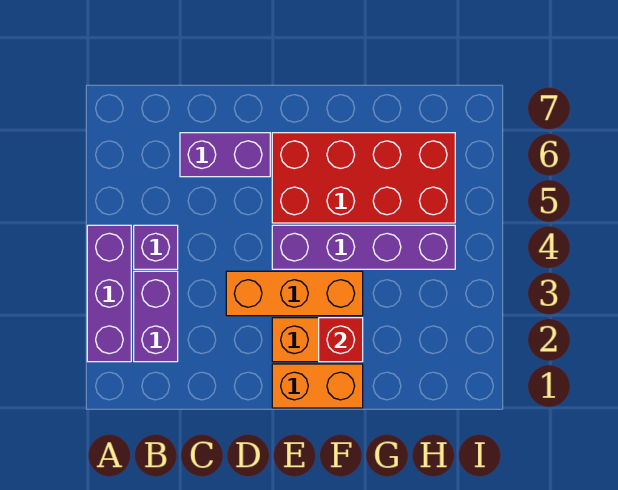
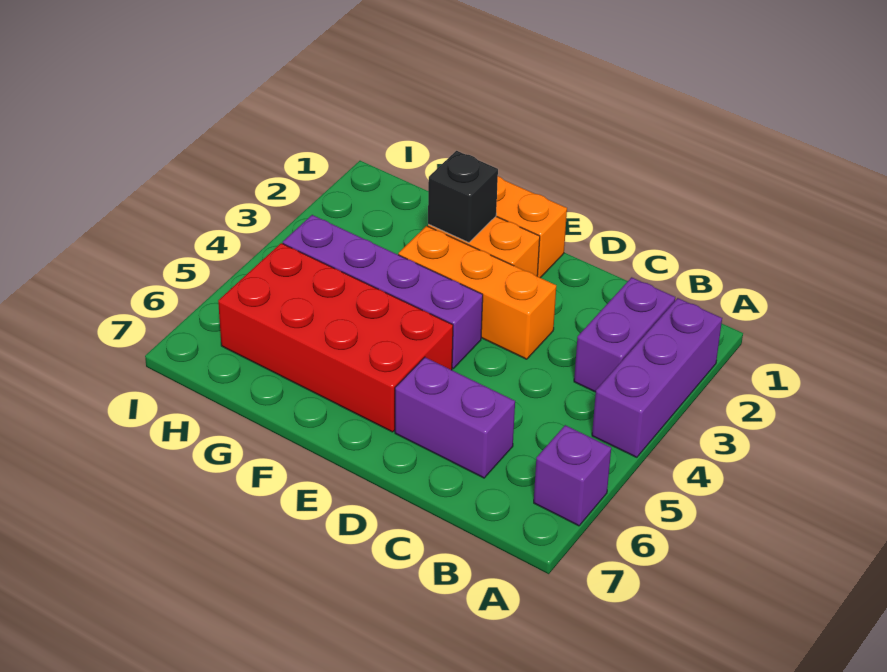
purple brick B4 level 1 -> purple brick A6 level 1
red brick F2 level 2 -> black brick F2 level 2

